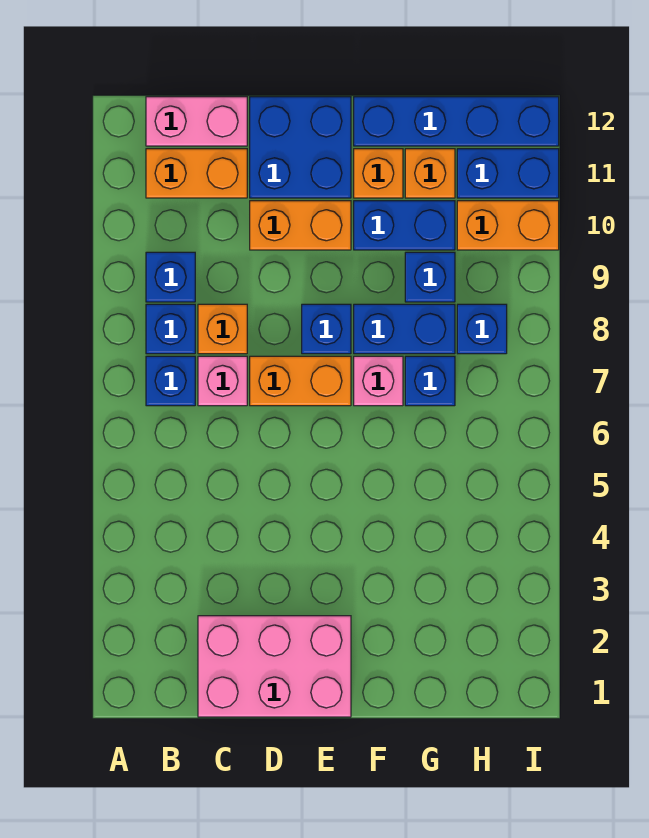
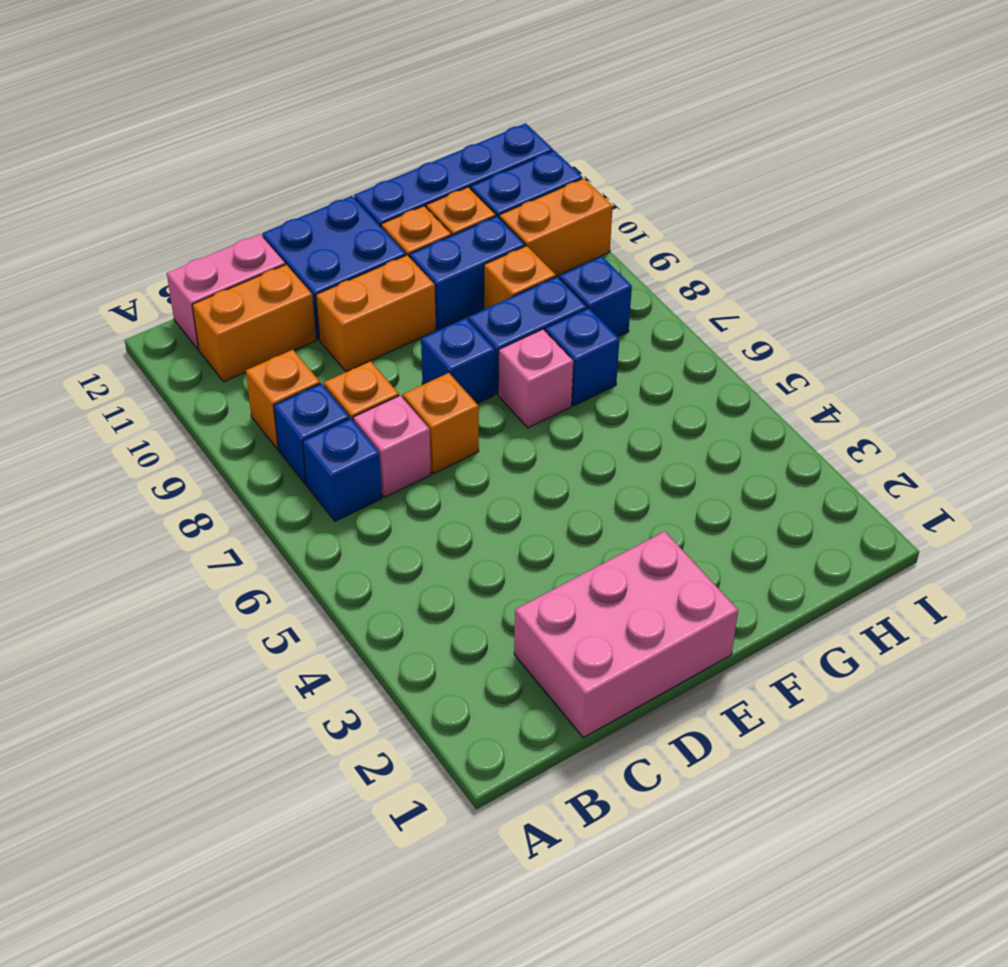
blue brick B9 level 1 -> orange brick B9 level 1
orange brick D7:E7 level 1 -> orange brick D7 level 1
blue brick G9 level 1 -> orange brick G9 level 1

